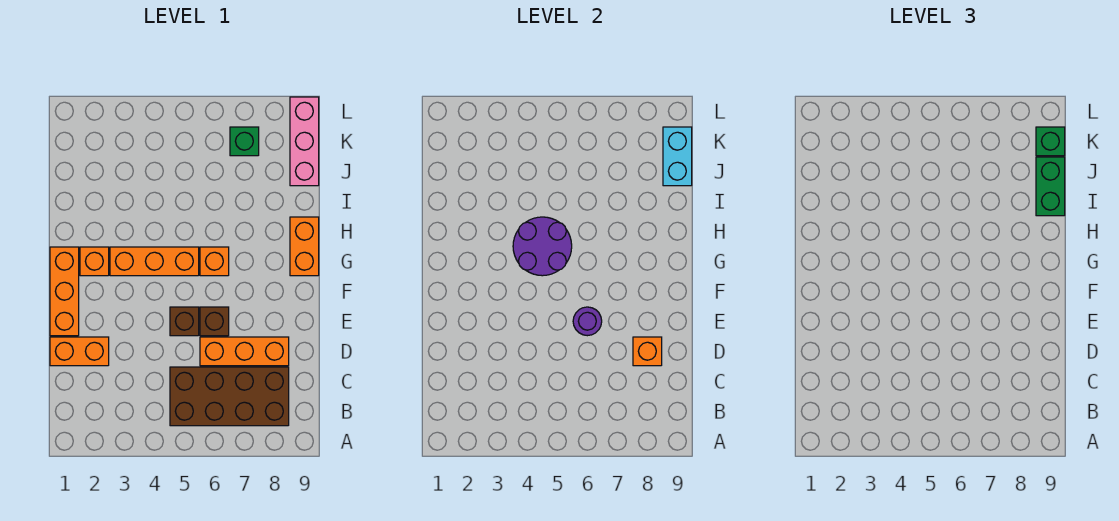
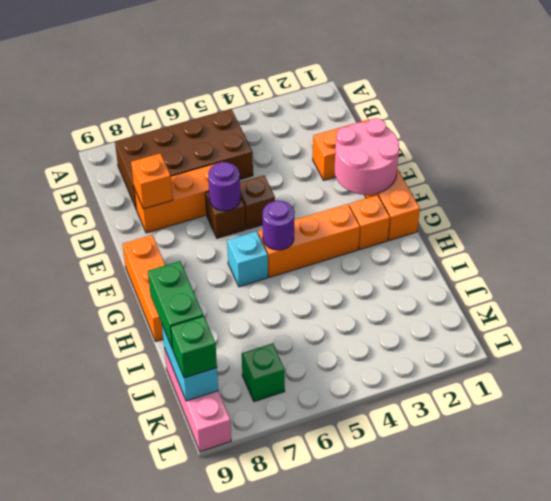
none -> pink round brick E1:F2 level 2
purple round brick G4:H5 level 2 -> purple round brick G5 level 2
orange brick G6 level 1 -> cyan brick G6 level 1
orange brick G9:H9 level 1 -> orange brick F9:H9 level 1

